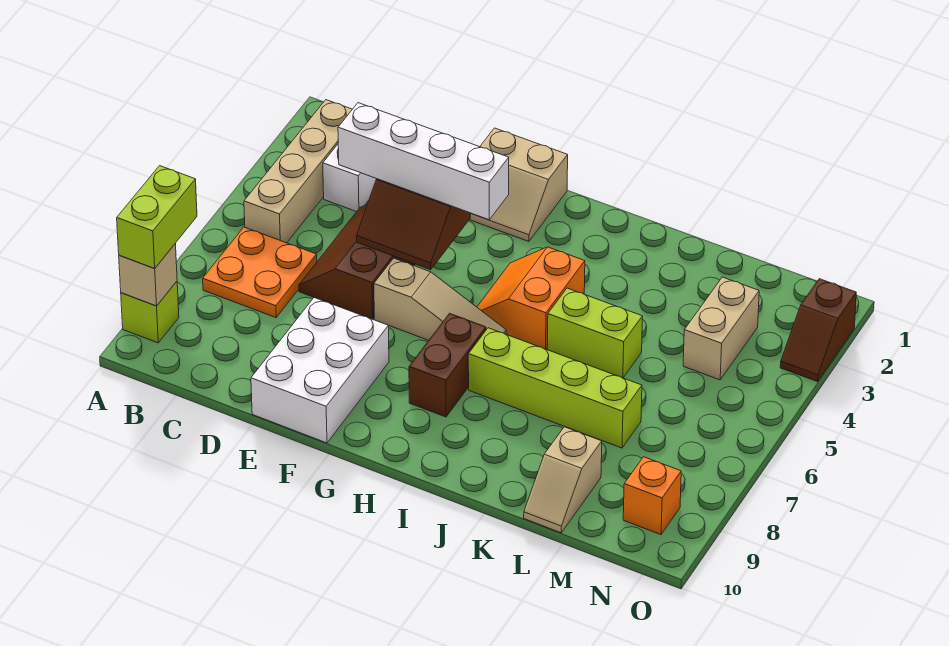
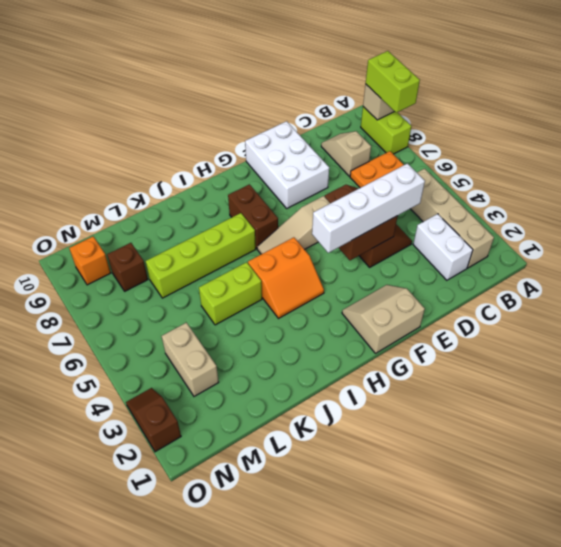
lime brick A9 level 1 -> lime brick A8:A9 level 1
orange slope H4:I5 level 1 top I -> orange slope H4:I5 level 1 top 5
tan slope L9:L10 level 1 top 9 -> tan slope C8:C9 level 1 top 8
none -> brown brick M8 level 1

